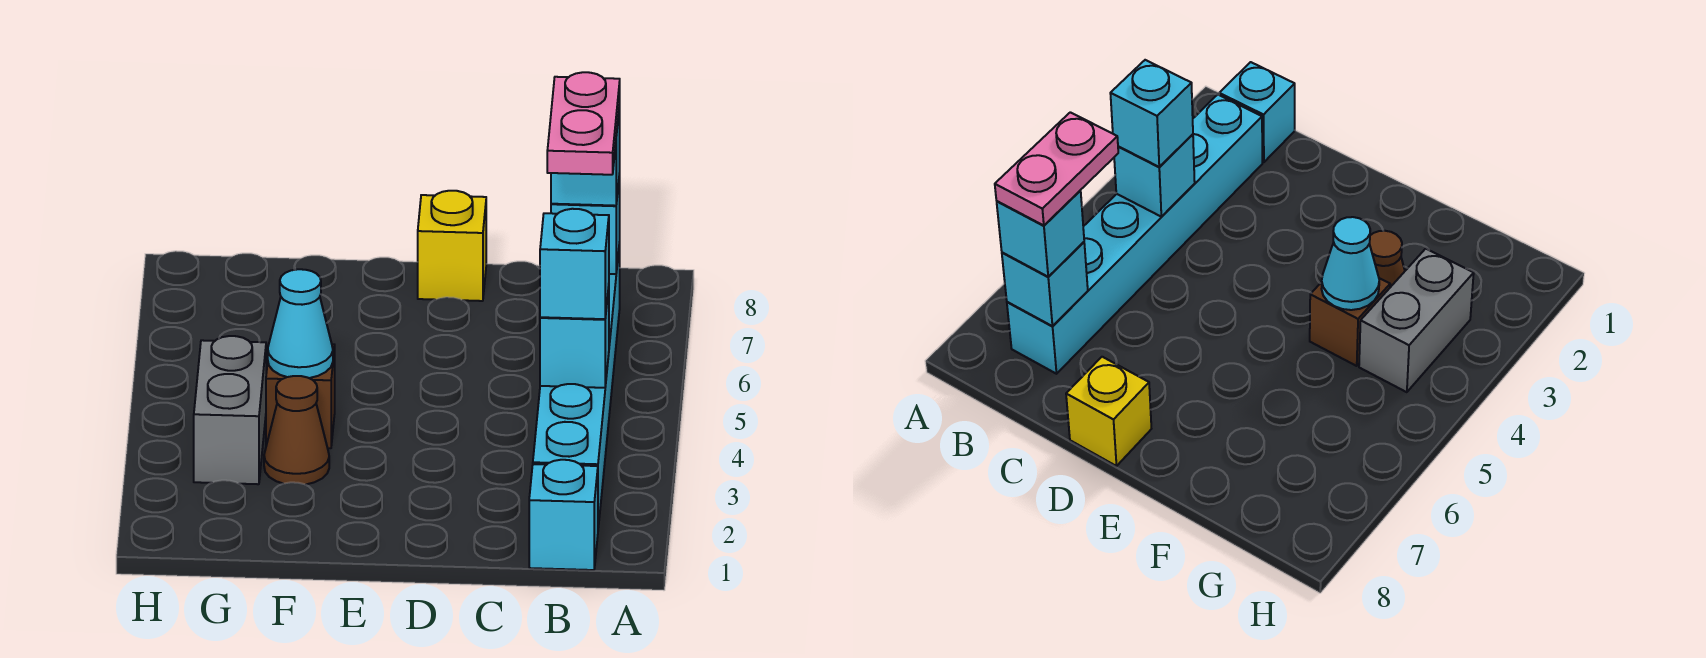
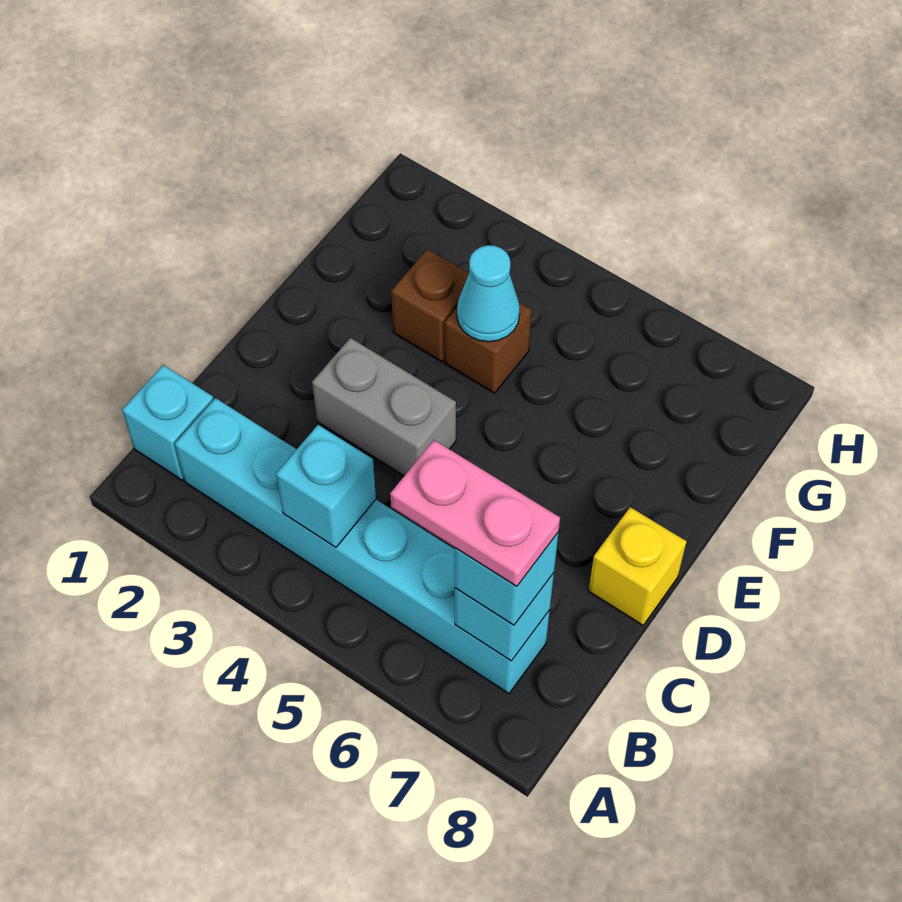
cyan brick B4 level 3 -> none
brown cone F3 level 1 -> brown brick F3 level 1
grey brick G3:G4 level 1 -> grey brick D3:D4 level 1

